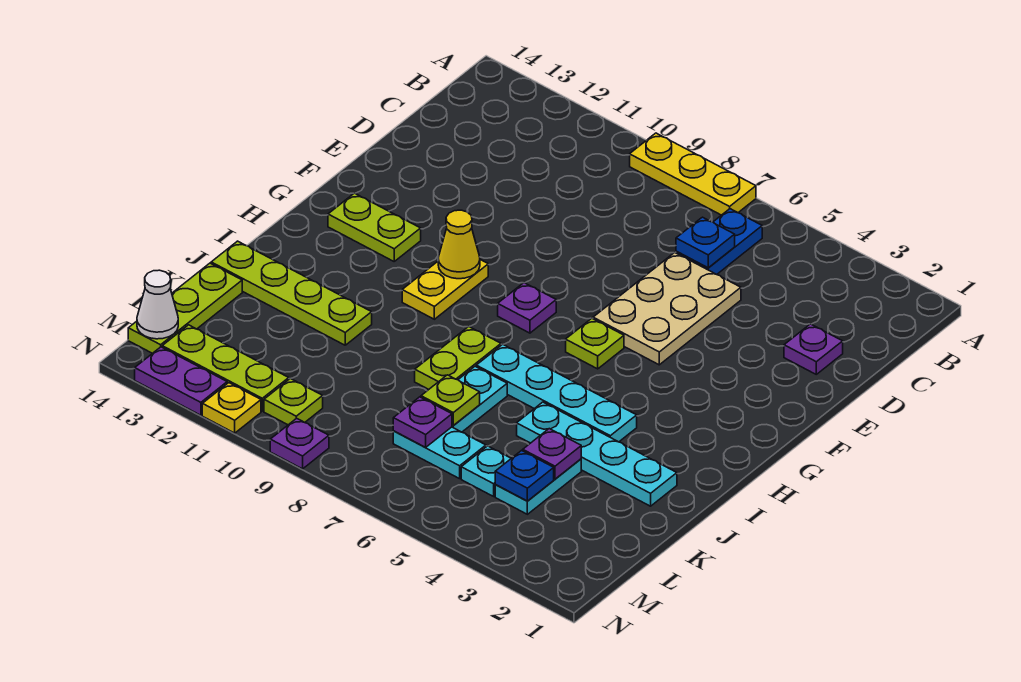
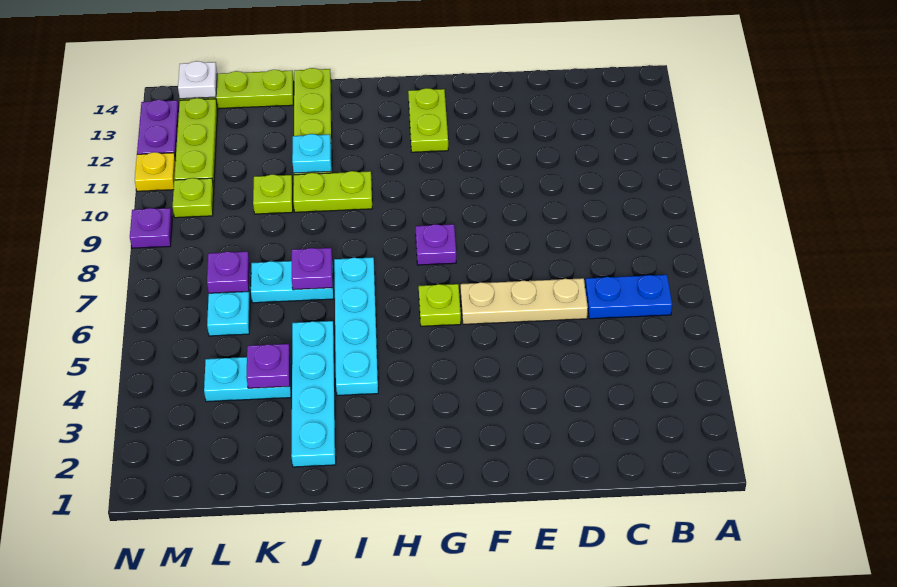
yellow plate A7:A9 level 1 -> none
blue plate C6 level 2 -> none
purple plate D2 level 1 -> purple plate J7 level 2
tan plate D5:F6 level 1 -> tan plate D6:F6 level 1
yellow plate G10:H10 level 1 -> none
yellow cone G10 level 2 -> none
lime plate I8:J8 level 1 -> lime plate I10:J10 level 1
lime plate K7 level 2 -> lime plate K10 level 1
blue plate L4 level 2 -> none
cyan plate L5 level 1 -> cyan plate J11 level 2
white cone M14 level 2 -> white plate M14 level 2

